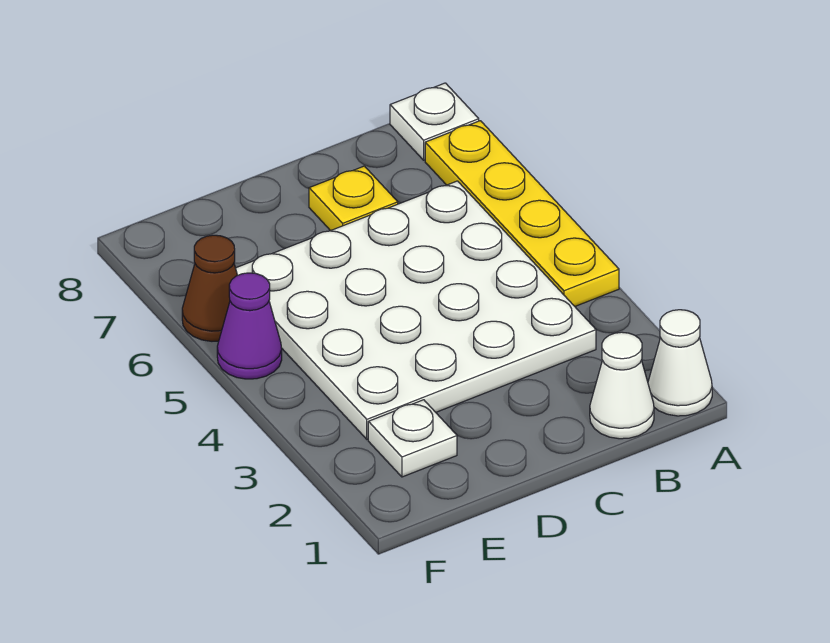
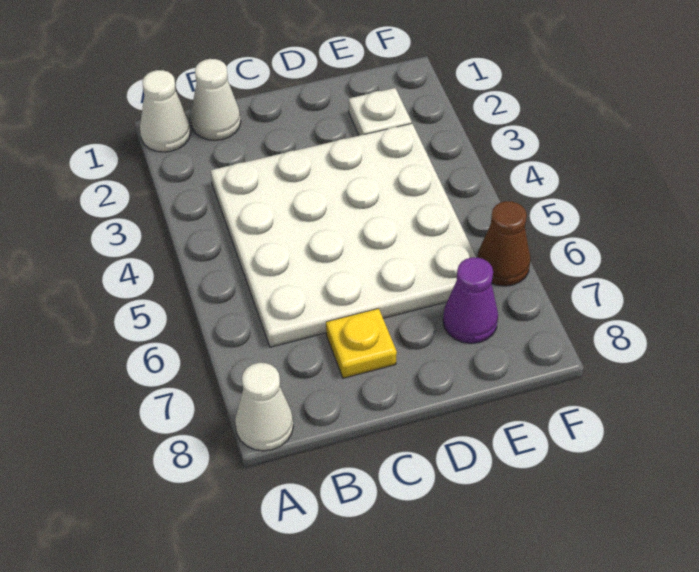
yellow plate A4:A7 level 1 -> none
white plate A8 level 1 -> white cone A8 level 1
purple cone F5 level 1 -> purple cone E7 level 1

